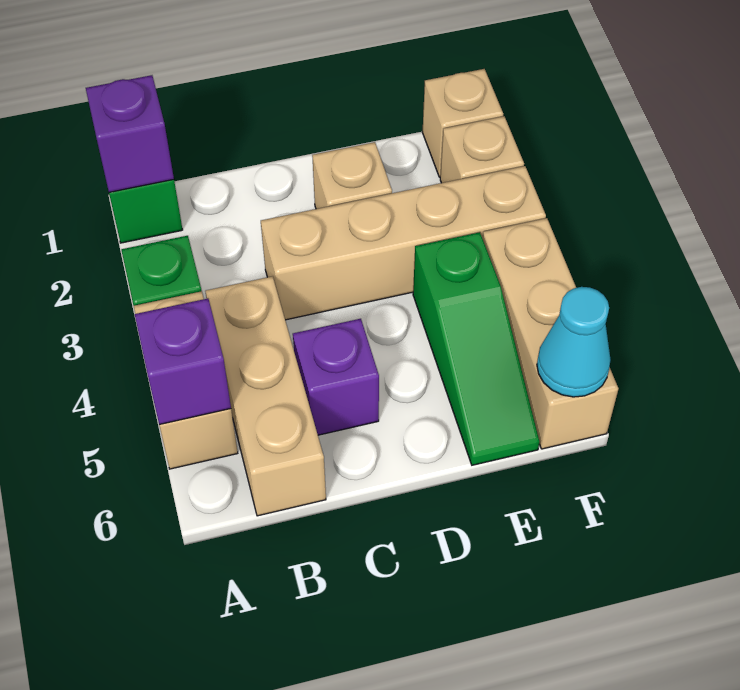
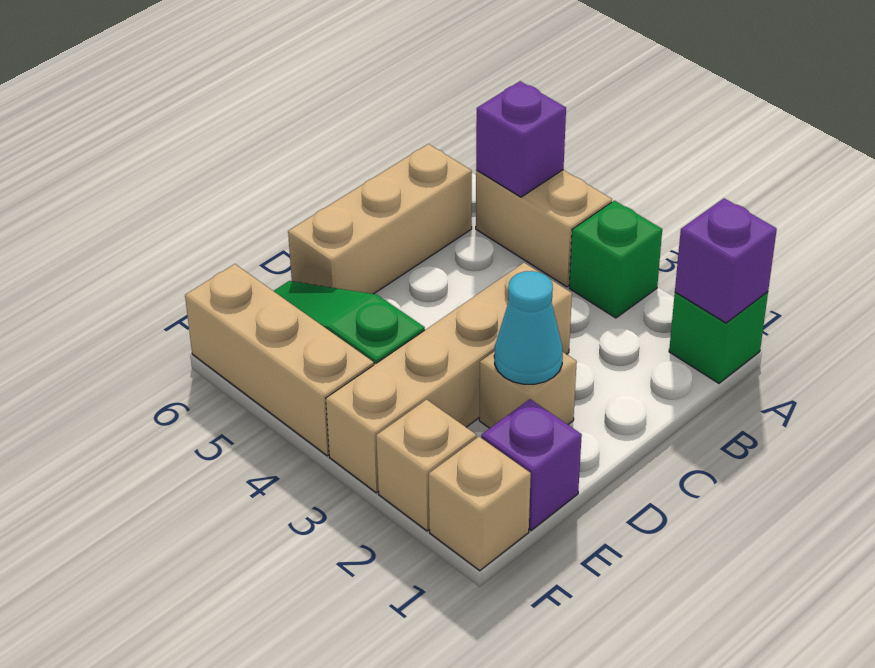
tan brick B4:B6 level 1 -> tan brick B6:D6 level 1
purple brick C5 level 1 -> purple brick E1 level 1
cyan cone F6 level 2 -> cyan cone D2 level 2

